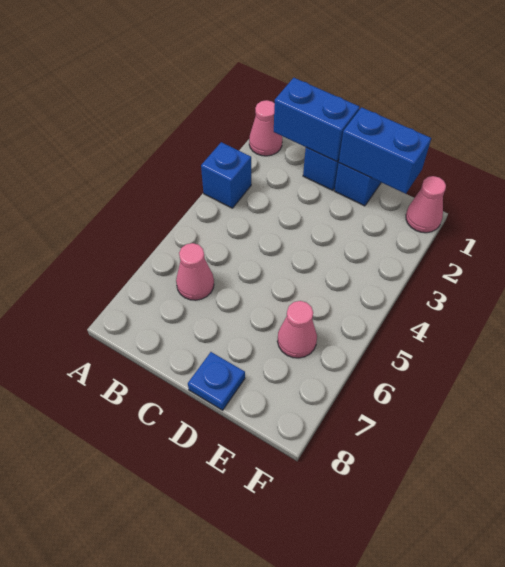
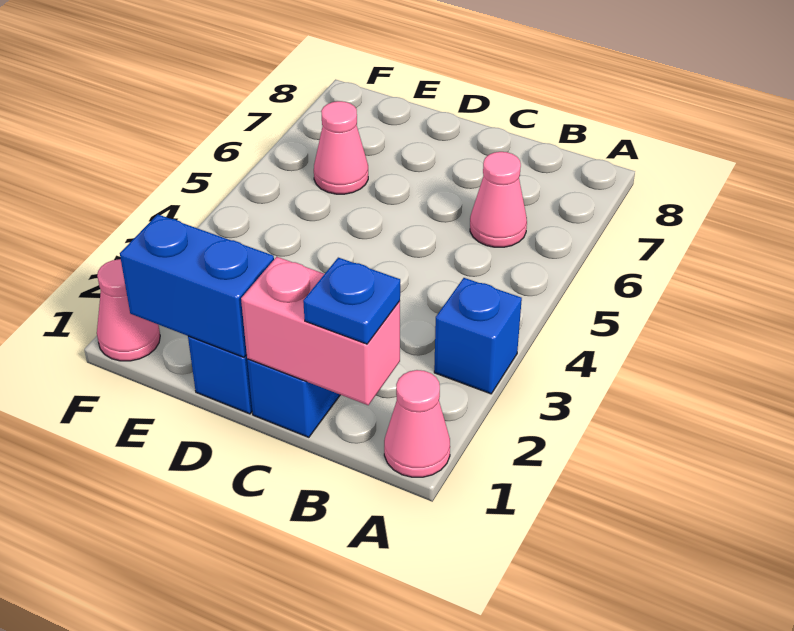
blue brick B1:C1 level 2 -> pink brick B1:C1 level 2
blue plate D8 level 1 -> blue plate B1 level 3

